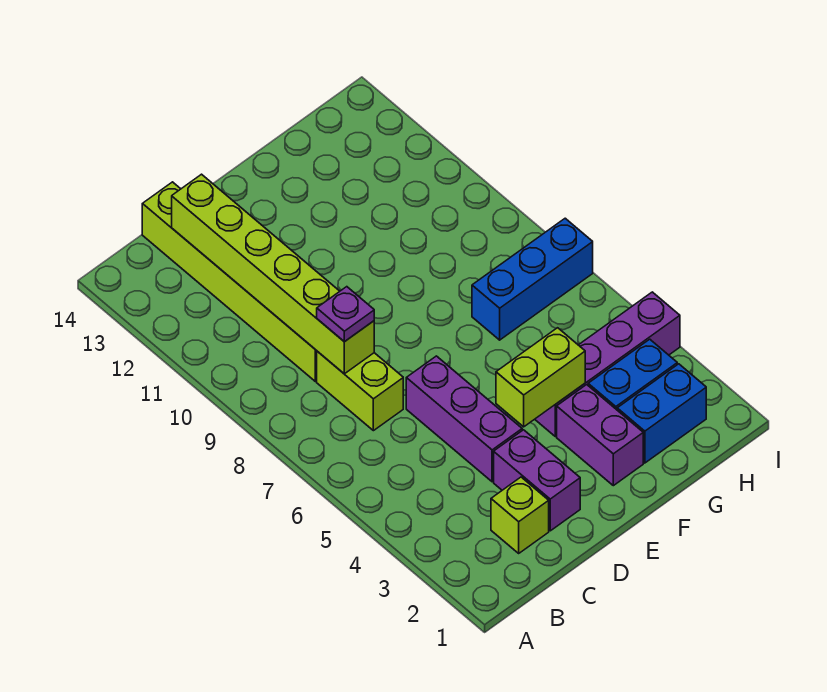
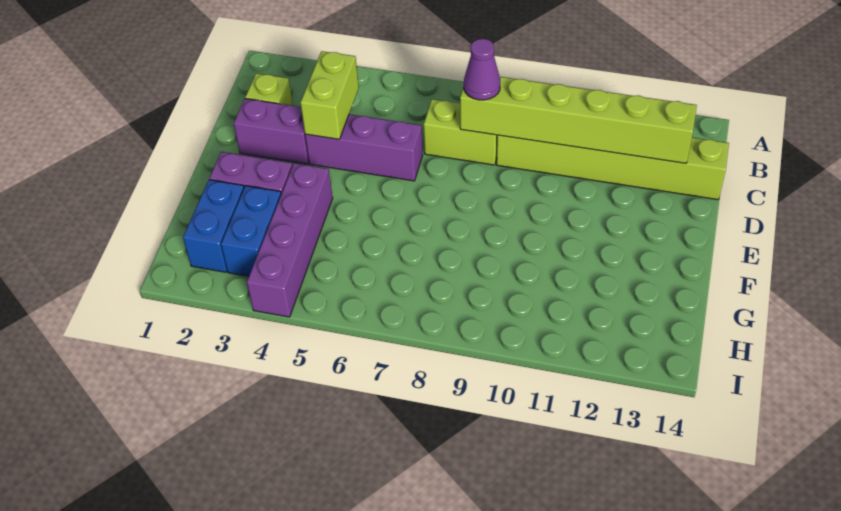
purple plate C8 level 3 -> purple cone C8 level 3
lime brick E4:F4 level 2 -> lime brick C4:D4 level 2
blue brick G7:I7 level 1 -> none

